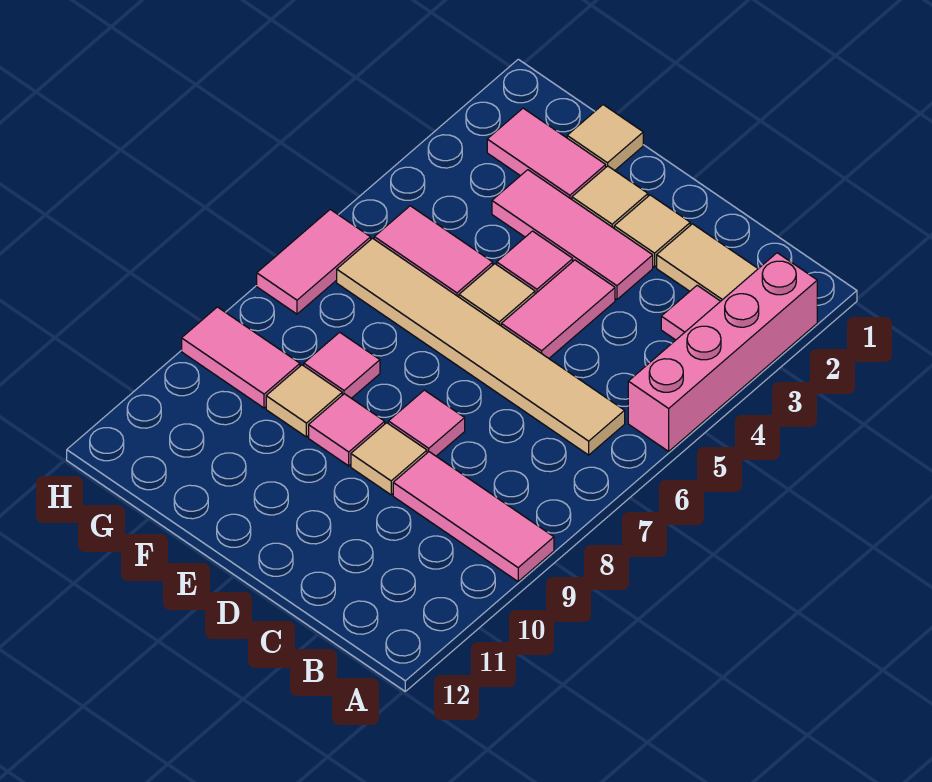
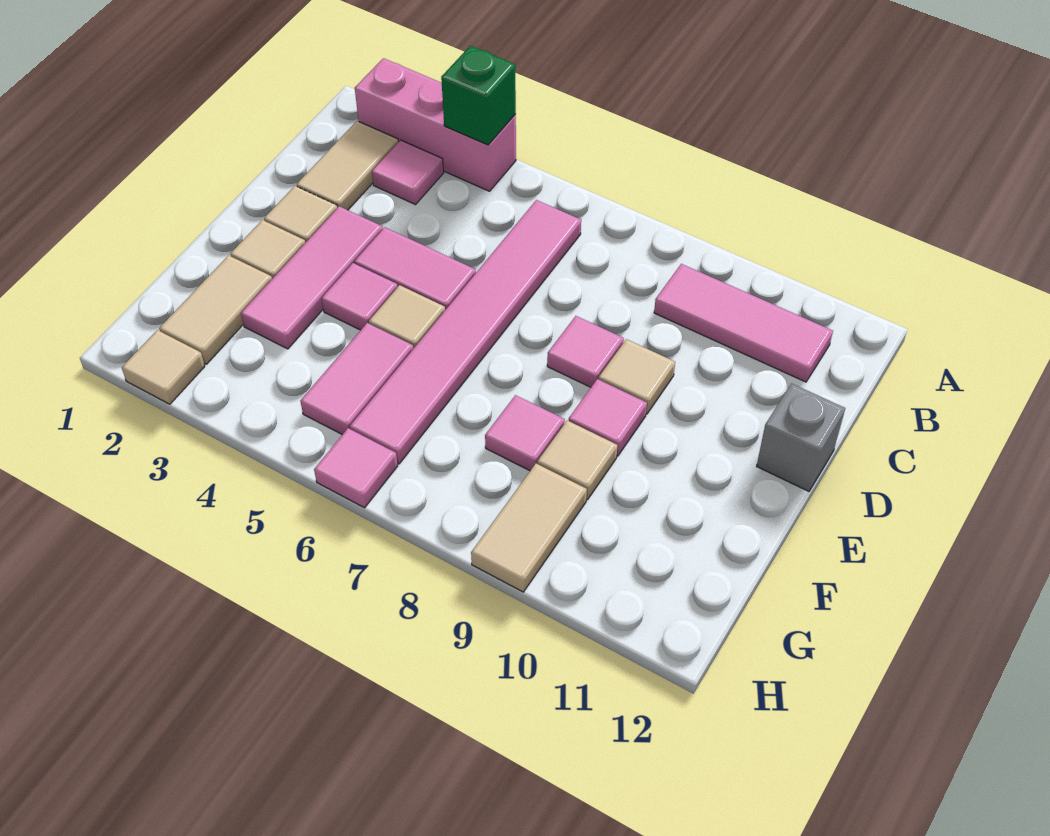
pink brick A2:A5 level 1 -> pink brick A2:A4 level 1
none -> green brick A4 level 2
pink tile A9:C9 level 1 -> pink tile B9:B11 level 1
tan tile B6:G6 level 1 -> pink tile B6:G6 level 1
none -> grey brick D12 level 1
tan tile F1 level 1 -> tan tile H2 level 1
pink tile F2:G2 level 1 -> tan tile F2:G2 level 1
pink tile G9:H9 level 1 -> tan tile G9:H9 level 1
pink tile H6:H7 level 1 -> pink tile H6 level 1

